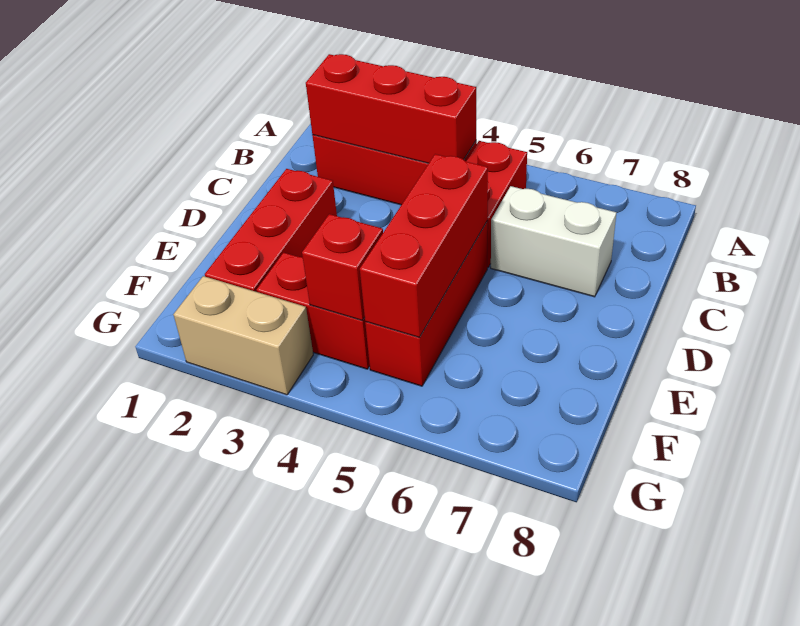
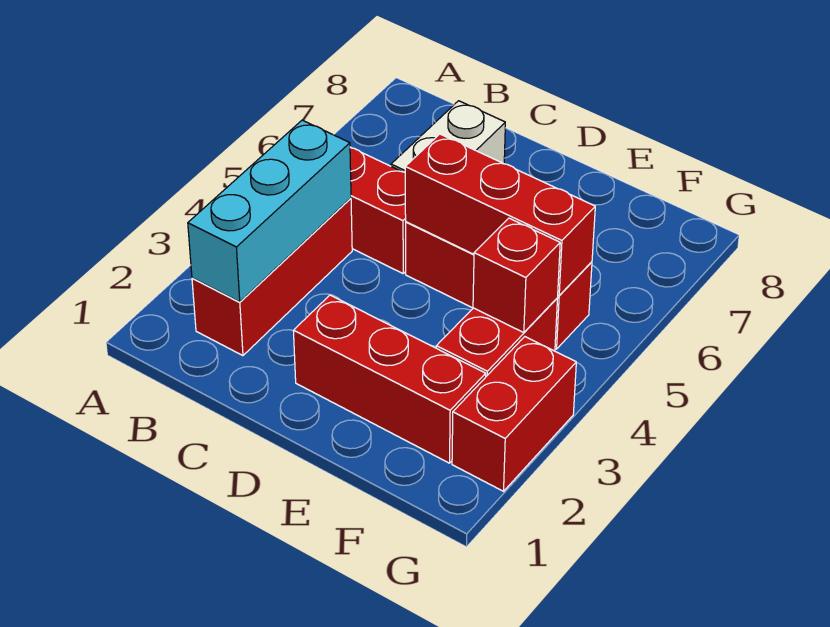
red brick B2:B4 level 2 -> cyan brick B2:B4 level 2
tan brick G2:G3 level 1 -> red brick G2:G3 level 1

